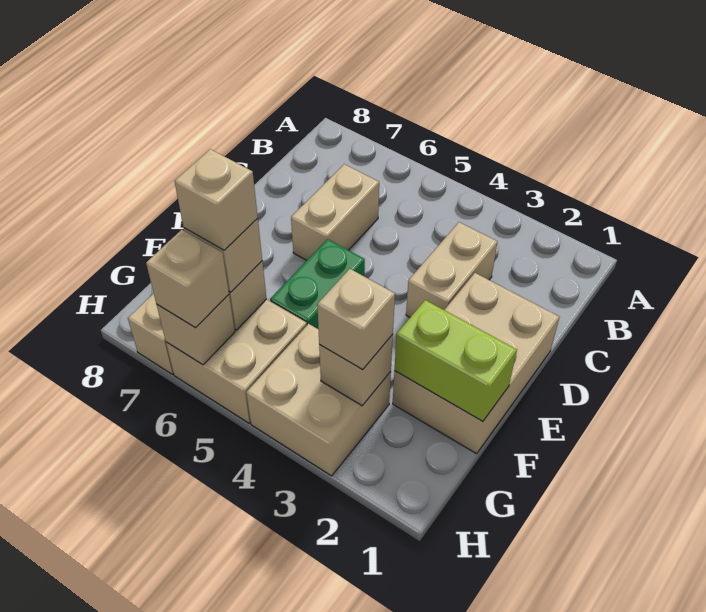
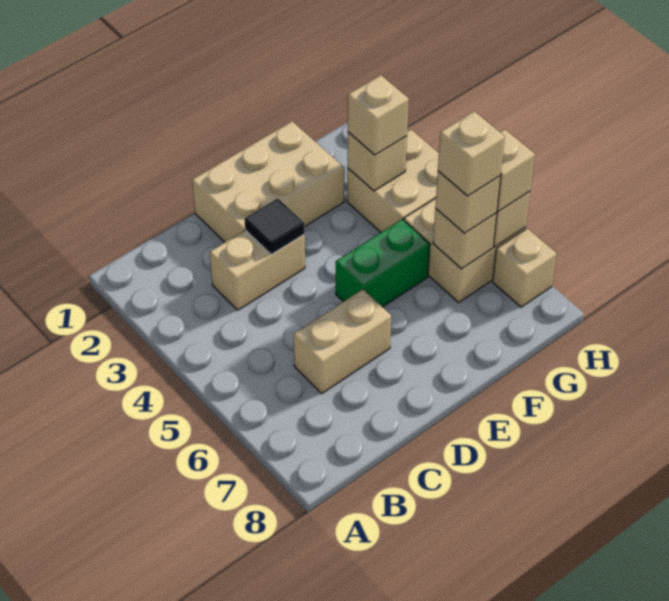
none -> black tile D3 level 2
lime brick F1:F2 level 2 -> none

